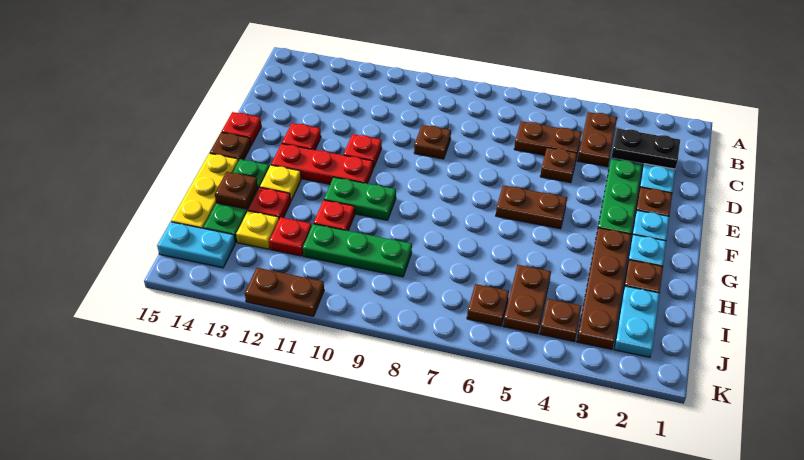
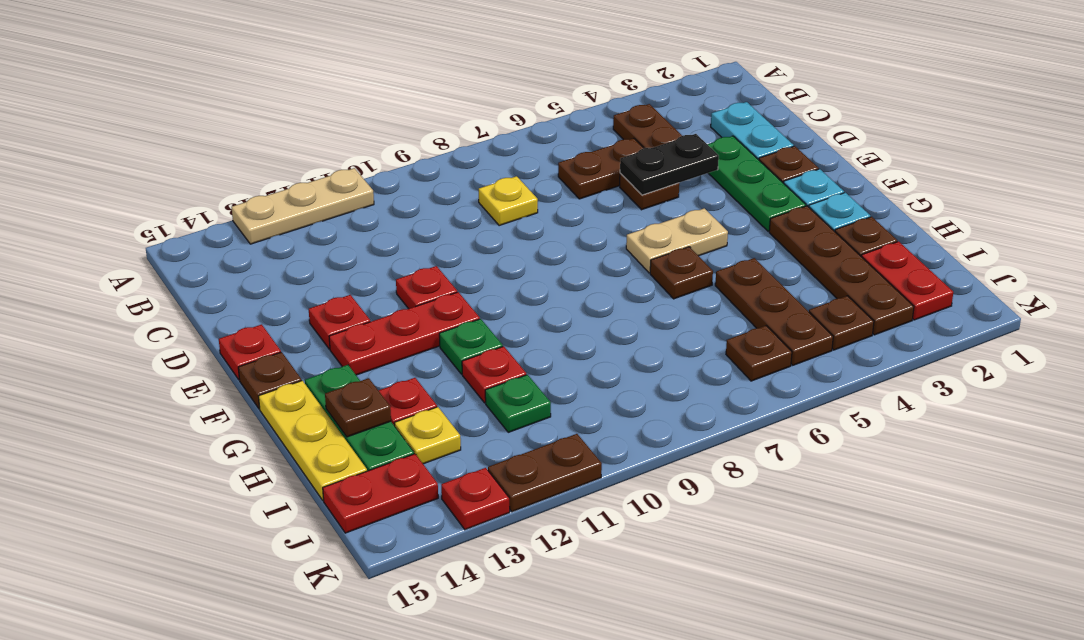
none -> tan plate A11:A13 level 1
black plate C2:C3 level 2 -> black plate D4:D5 level 2
brown plate D9 level 1 -> brown plate G6 level 1
brown plate F5:F6 level 1 -> tan plate F5:F6 level 1
green plate G10:G11 level 1 -> green plate G11 level 1
yellow plate G13 level 1 -> yellow plate C8 level 1
cyan plate I2:J2 level 1 -> red plate I2:J2 level 1
brown plate I5:J5 level 1 -> brown plate H5:J5 level 1
green plate I9:I11 level 1 -> green plate I11 level 1
red plate I12 level 1 -> red plate K13 level 1
cyan plate J14:J15 level 1 -> red plate J14:J15 level 1

